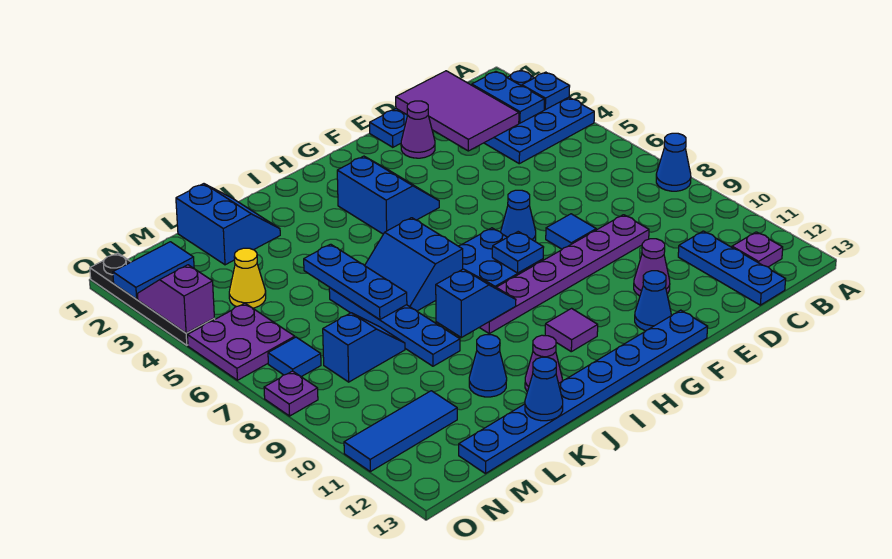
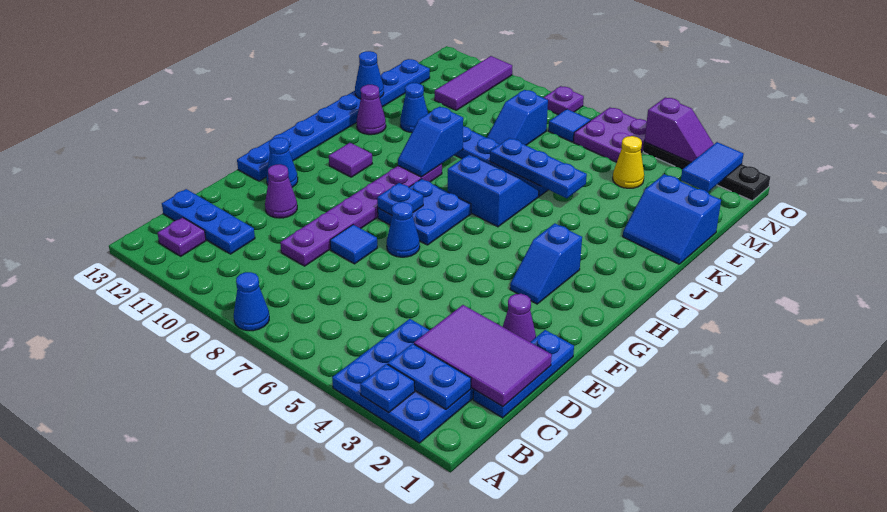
blue slope G3:H4 level 1 top H -> blue slope G3:H3 level 1 top H
blue tile M11:O11 level 1 -> purple tile M11:O11 level 1

